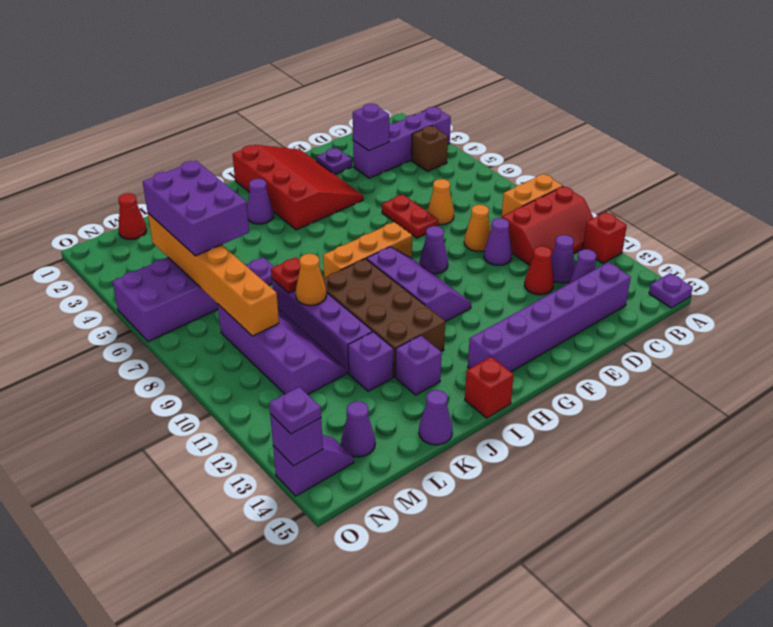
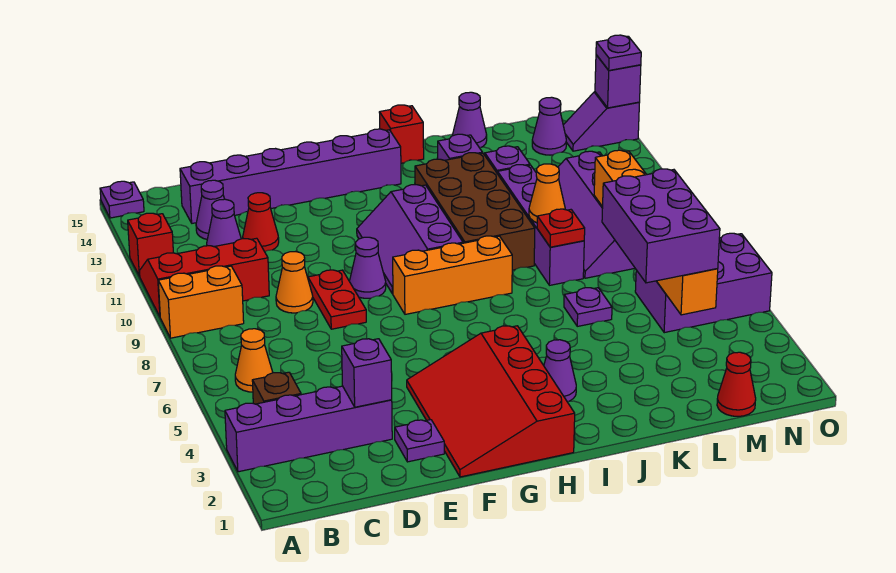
orange cone D7 level 1 -> orange cone B6 level 1
purple cone D10 level 1 -> none
red plate E6:E7 level 1 -> red plate E8:E9 level 1

